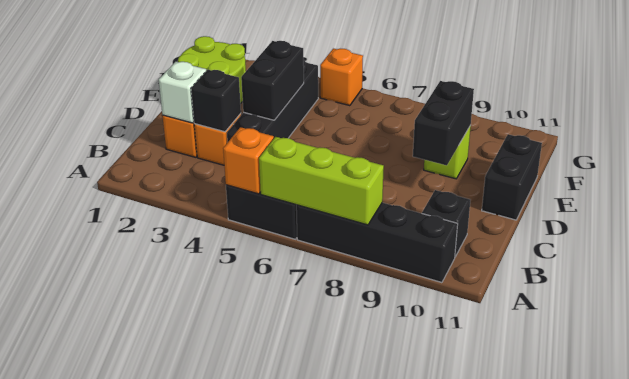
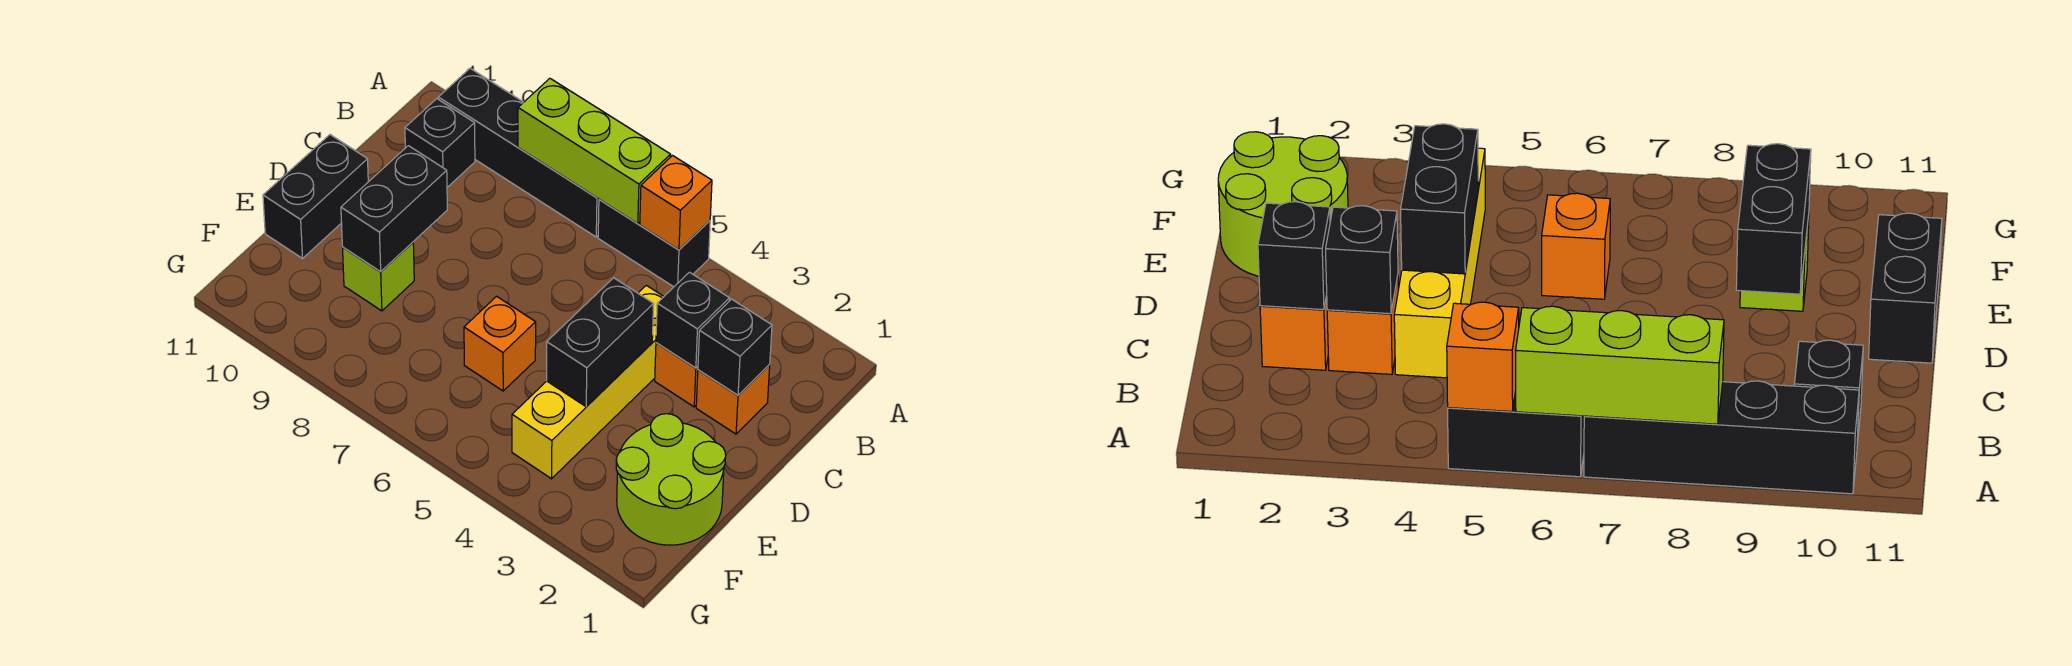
white brick C2 level 2 -> black brick C2 level 2
black brick C4:F4 level 1 -> yellow brick C4:F4 level 1
orange brick G5 level 1 -> orange brick E6 level 1

